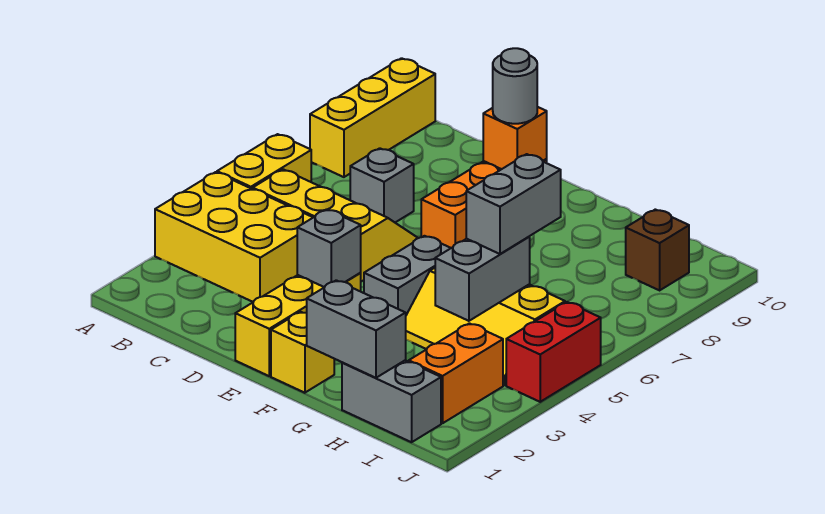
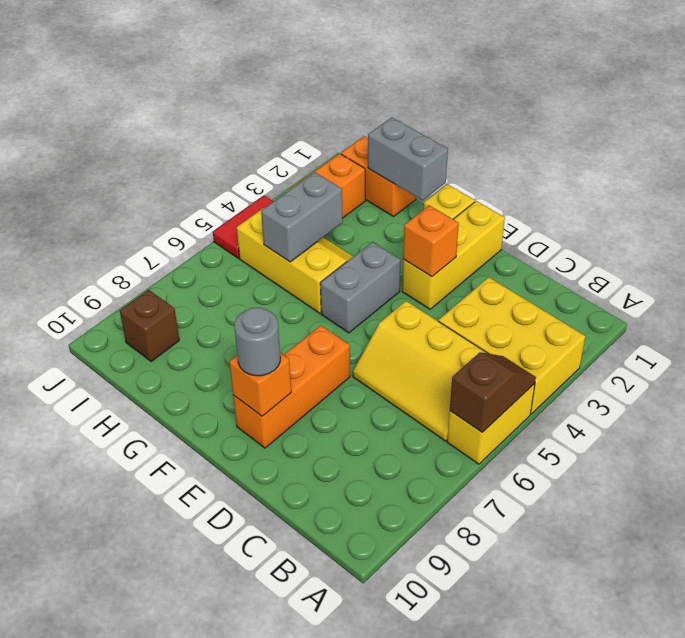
none -> brown slope A5:A6 level 2 top 6
yellow brick A8:A10 level 1 -> none
grey brick C7 level 1 -> none
grey brick E3 level 2 -> orange brick E3 level 2
grey brick H1:I1 level 1 -> orange brick H1:I1 level 1
grey brick H5:H6 level 3 -> none
red brick J4:J5 level 1 -> red tile J4:J5 level 1

